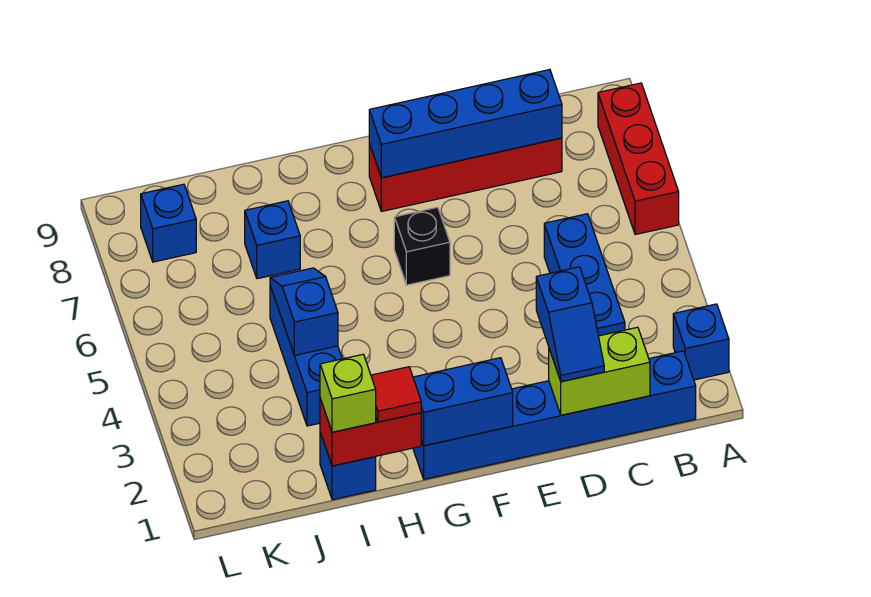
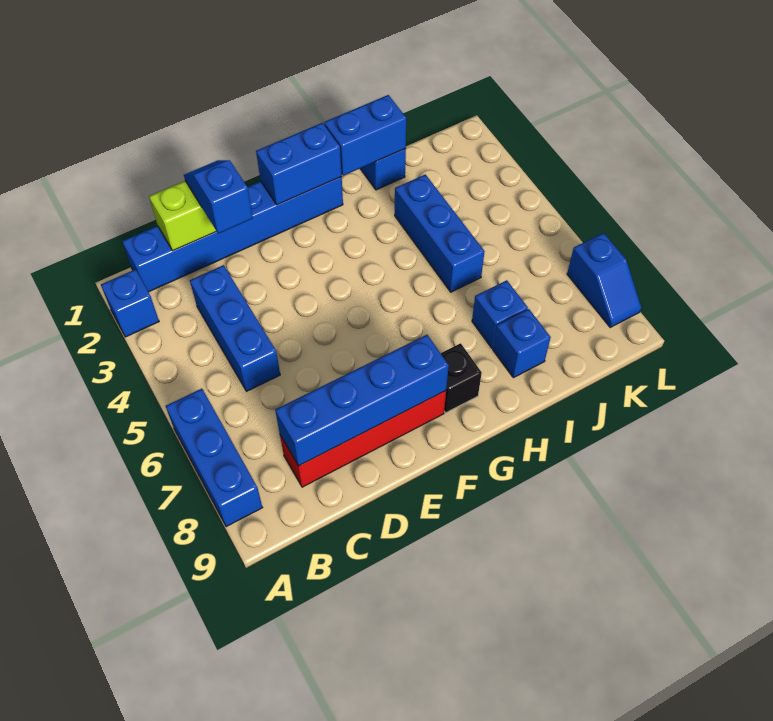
red brick A6:A8 level 1 -> blue brick A6:A8 level 1
black brick F6 level 1 -> black brick G8 level 1
red brick H1:I1 level 2 -> blue brick H1:I1 level 2
red tile H1 level 3 -> none
lime brick I1 level 3 -> none
blue slope I4:I5 level 2 top 4 -> blue slope L7:L8 level 1 top 7
blue brick K8 level 1 -> blue brick I8 level 1

